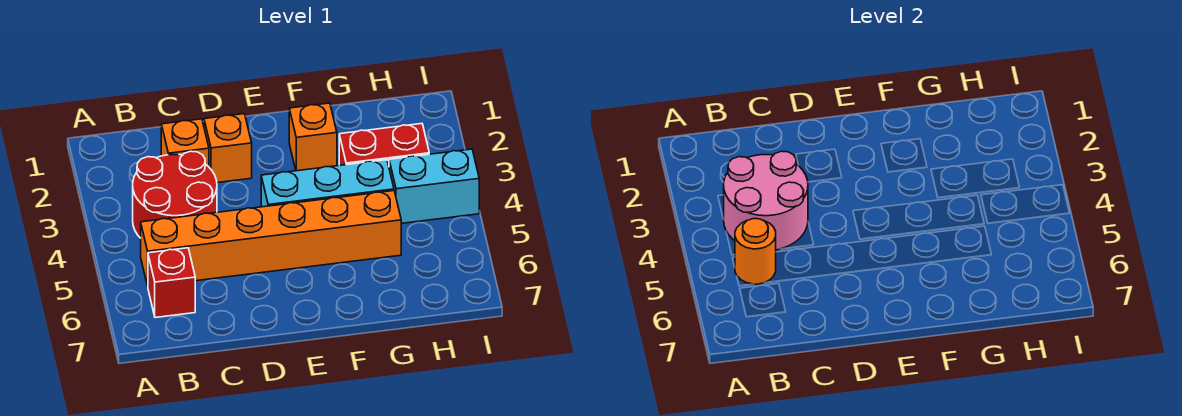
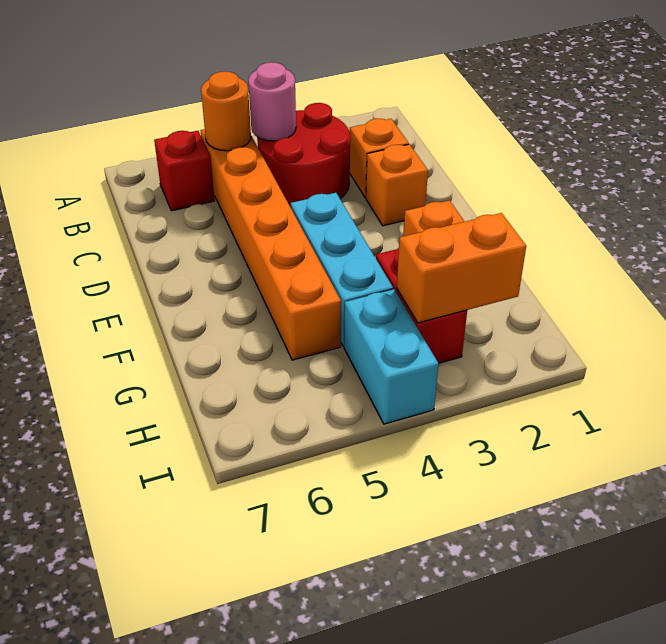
pink round brick B3:C4 level 2 -> pink round brick B4 level 2
none -> orange brick H2:H3 level 2

